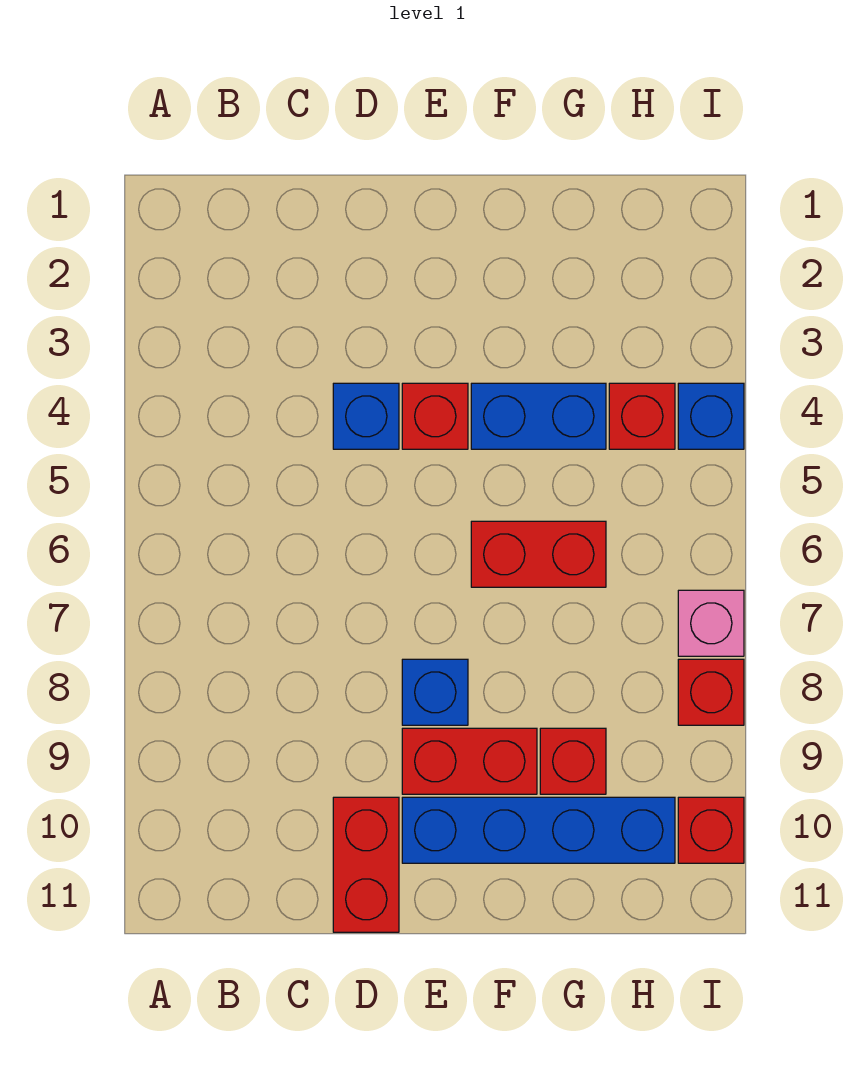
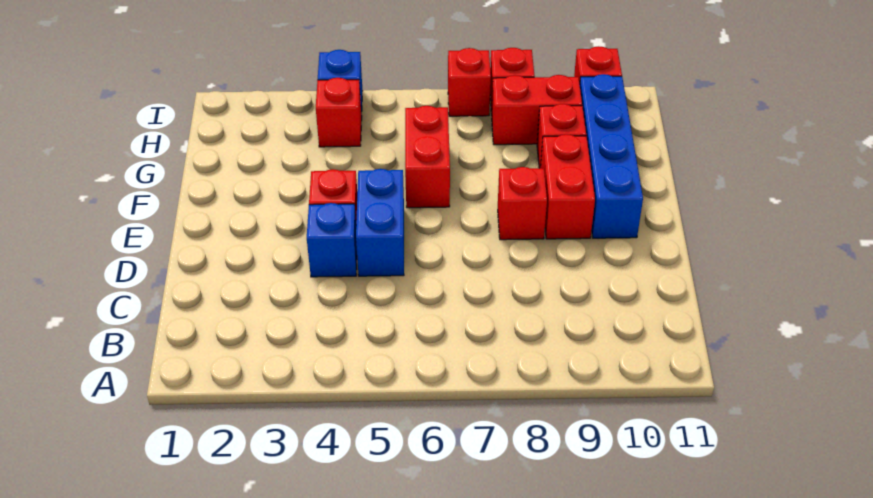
red brick D10:D11 level 1 -> red brick H8:H9 level 1
blue brick E8 level 1 -> red brick E8 level 1
blue brick F4:G4 level 1 -> blue brick D5:E5 level 1
pink brick I7 level 1 -> red brick I7 level 1

